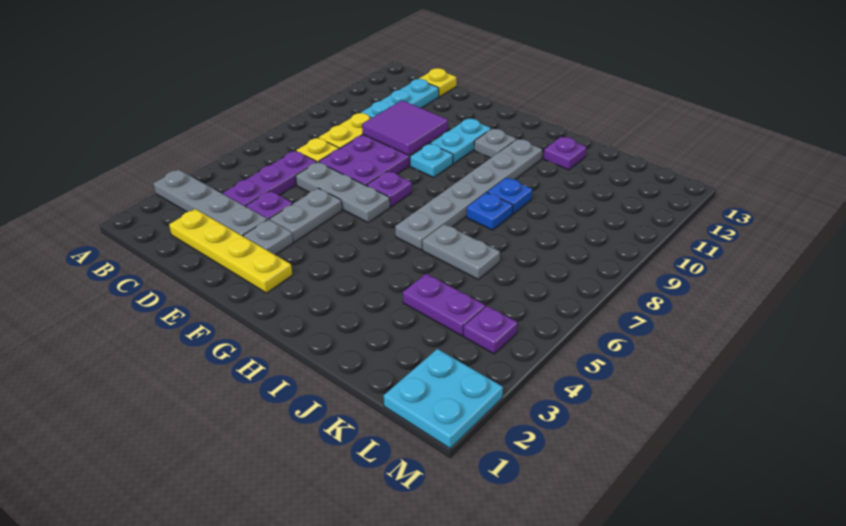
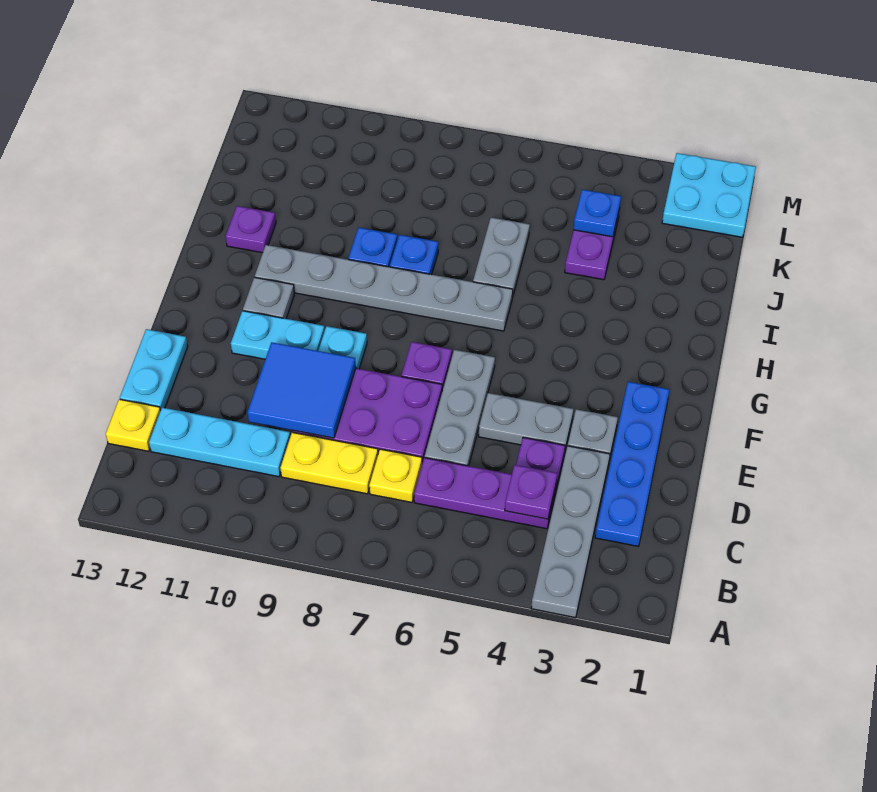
yellow plate C2:F2 level 1 -> blue plate C2:F2 level 1
purple tile D9:E10 level 2 -> blue tile D9:E10 level 2
none -> cyan plate D13:E13 level 1
none -> blue plate K4 level 2
purple plate L4 level 1 -> purple plate C4 level 2

